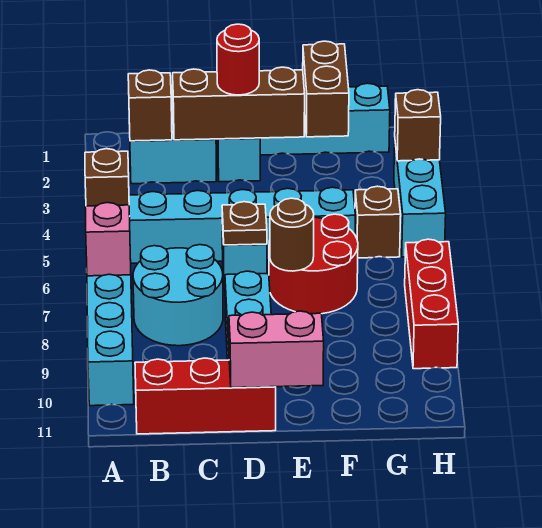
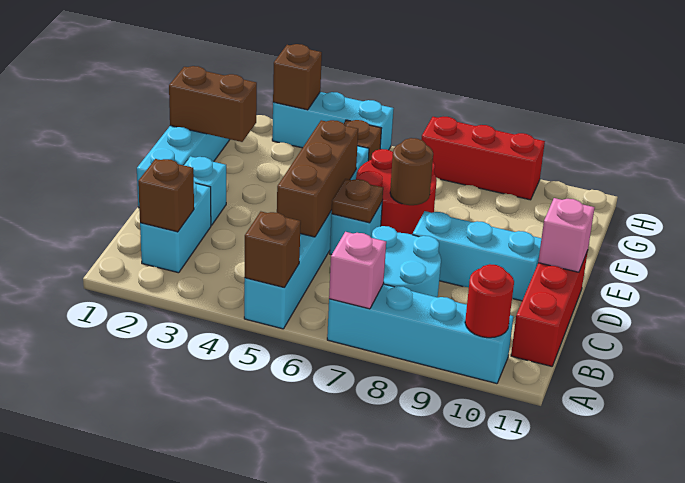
brown brick C2:E2 level 2 -> brown brick C5:E5 level 2
red round brick D2 level 3 -> red round brick A10 level 2
pink brick D11:E11 level 2 -> pink brick D11 level 2

